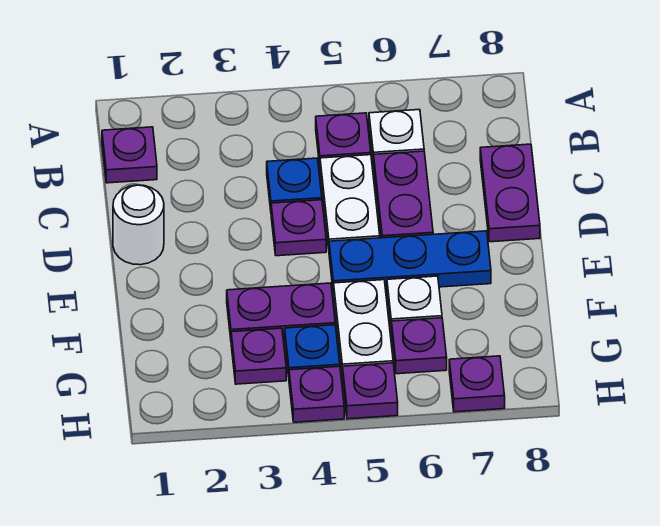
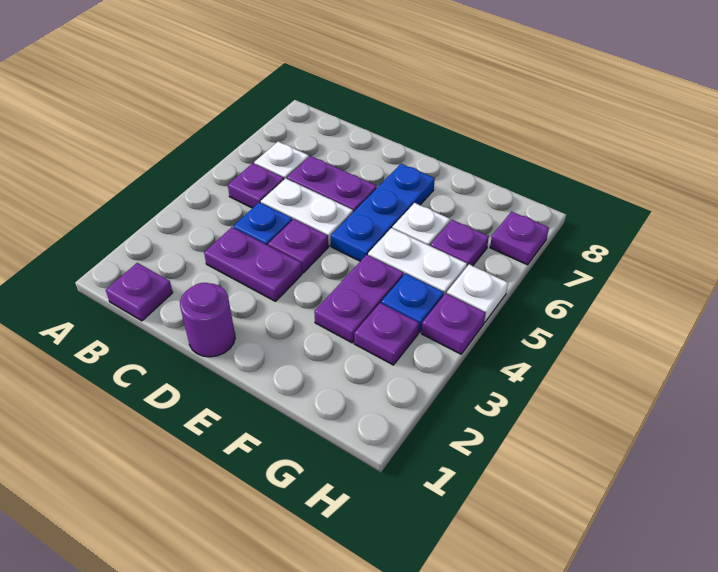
purple plate C8:D8 level 1 -> purple plate C3:D3 level 1
white round brick D1 level 1 -> purple round brick D1 level 1
purple plate H5 level 1 -> white plate H5 level 1

